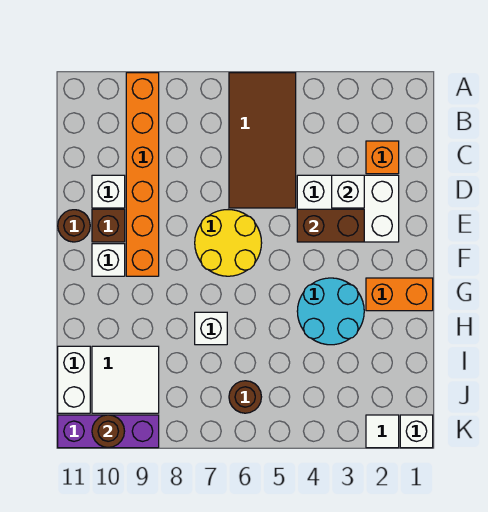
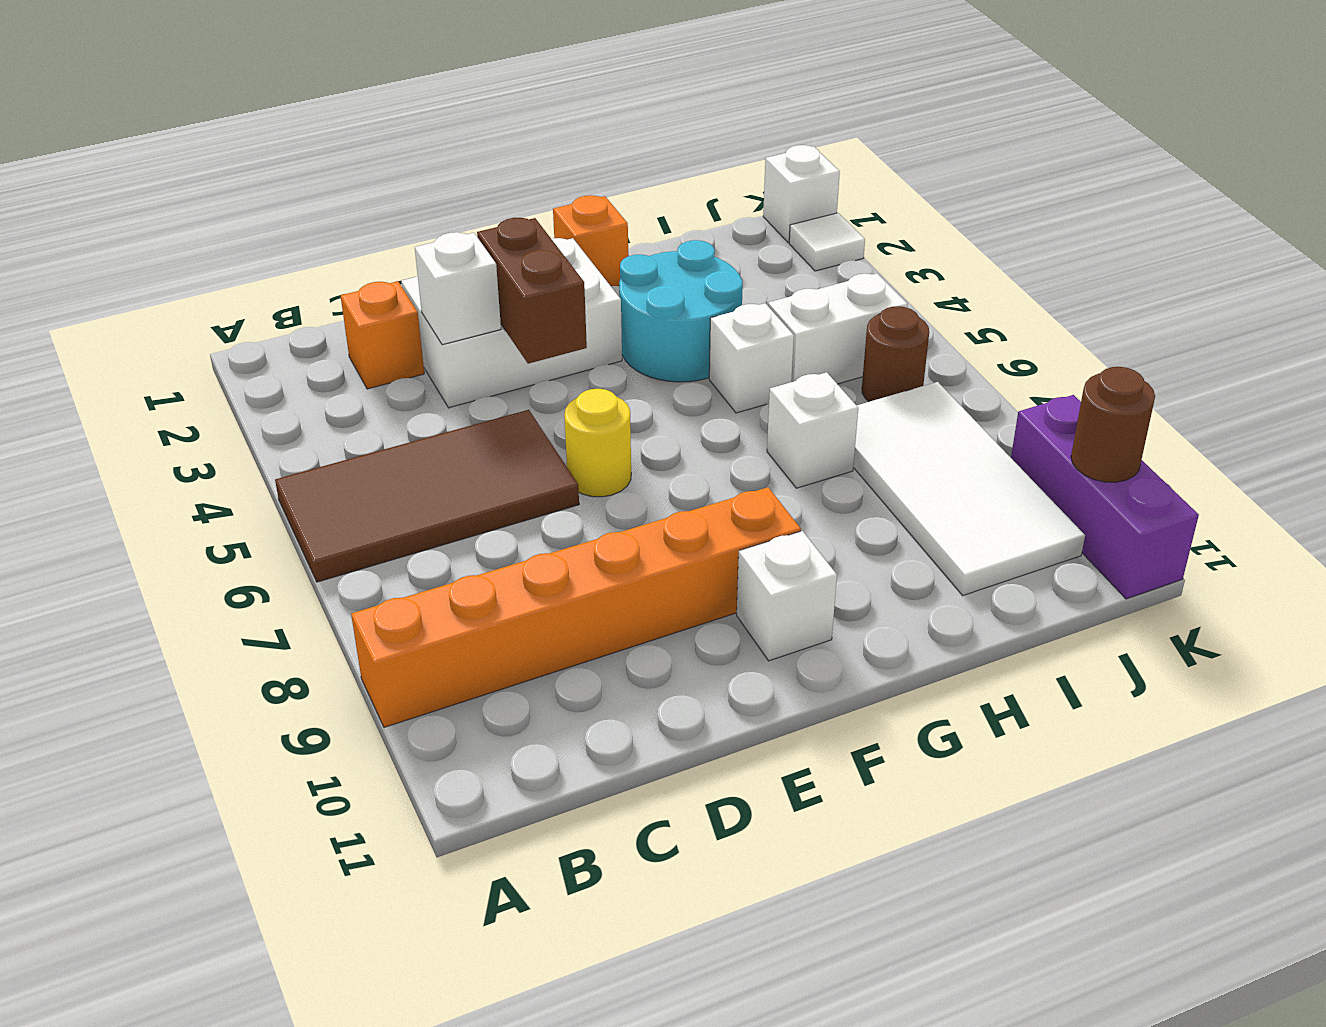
white brick D2:E4 level 1 -> white brick D2:F3 level 1
white brick D10 level 1 -> white brick H5 level 1
yellow round brick E6:F7 level 1 -> yellow round brick E6 level 1
brown brick E10 level 1 -> none
brown round brick E11 level 1 -> none
orange brick G1:G2 level 1 -> orange brick G1 level 1
white tile I9:J10 level 1 -> white tile I7:J10 level 1
white brick I11:J11 level 1 -> white brick I5:J5 level 1

